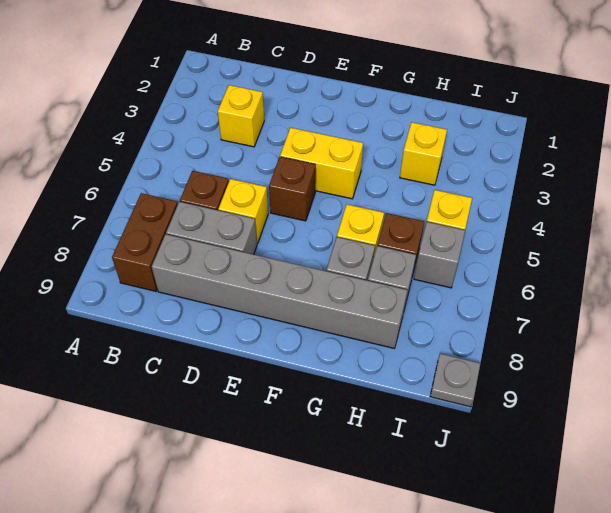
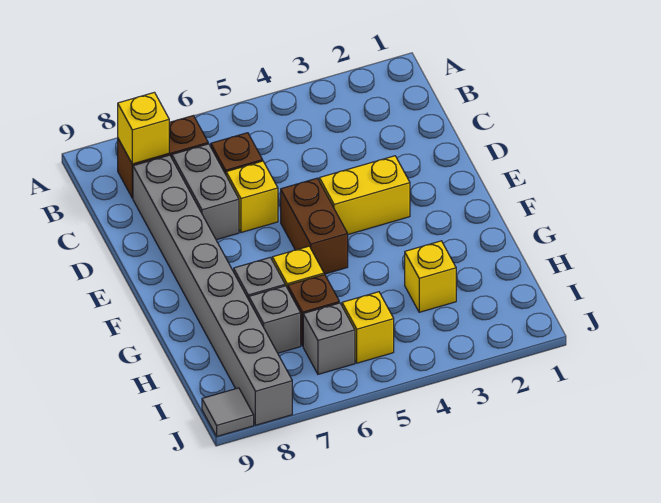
yellow brick C3 level 1 -> yellow brick B8 level 2
grey brick C8:H8 level 1 -> grey brick C8:J8 level 1
yellow brick E4:F4 level 1 -> yellow brick E3:E4 level 1
brown brick E5 level 1 -> brown brick E5:F5 level 1
grey plate J9 level 1 -> grey tile J9 level 1

